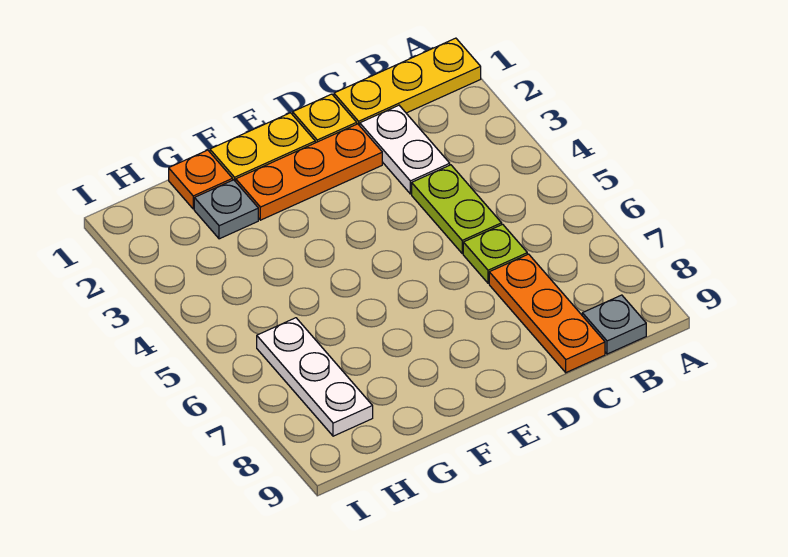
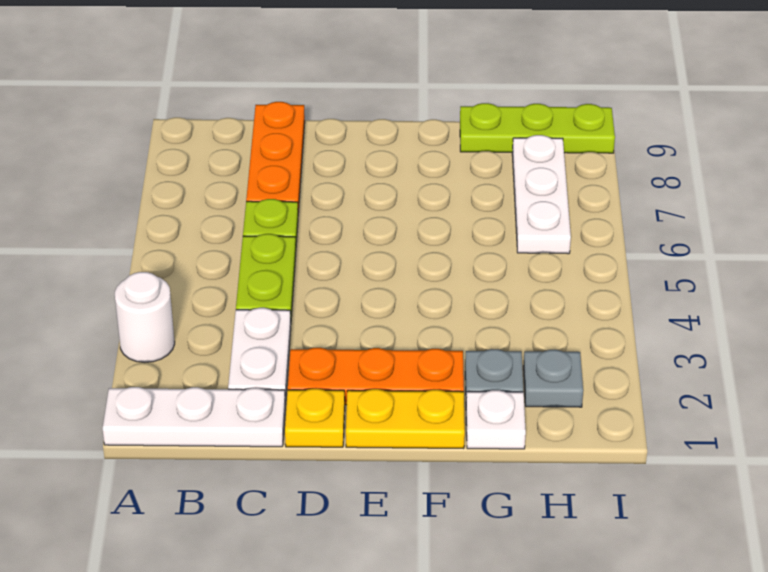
yellow plate A1:C1 level 1 -> white plate A1:C1 level 1
none -> white round brick A3 level 1
grey plate B9 level 1 -> grey plate H2 level 1
orange plate G1 level 1 -> white plate G1 level 1
none -> lime plate G9:I9 level 1

